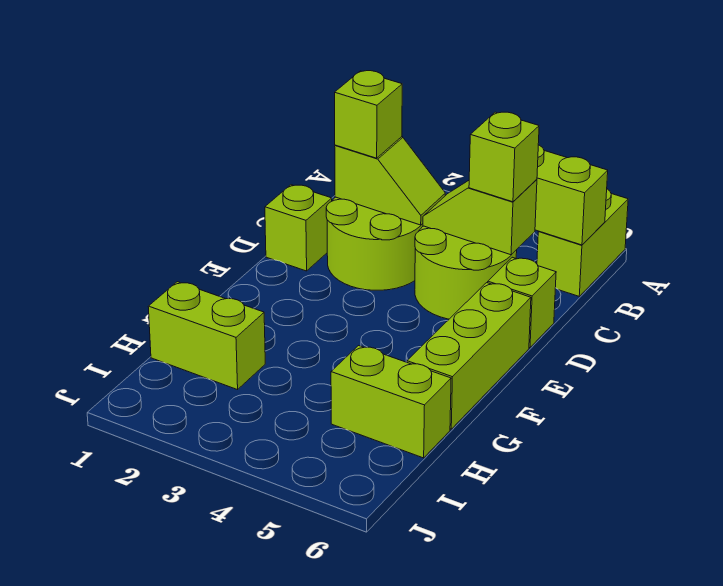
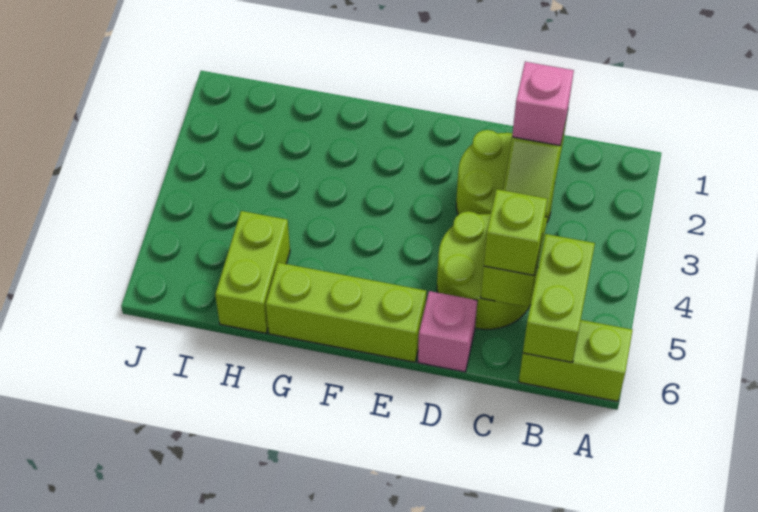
lime brick C2 level 3 -> pink brick C2 level 3
lime brick D1 level 1 -> none
lime brick D6 level 1 -> pink brick D6 level 1
lime brick H1:H2 level 1 -> none

